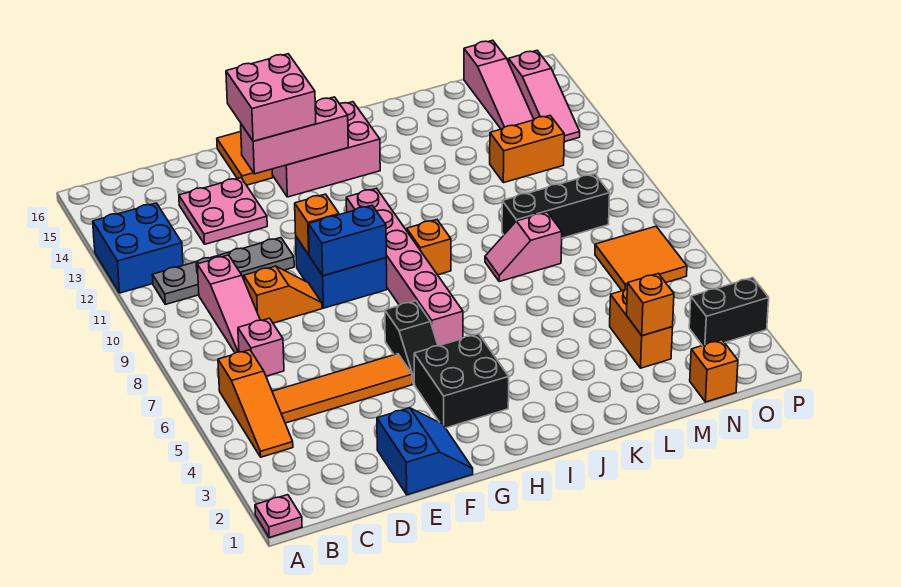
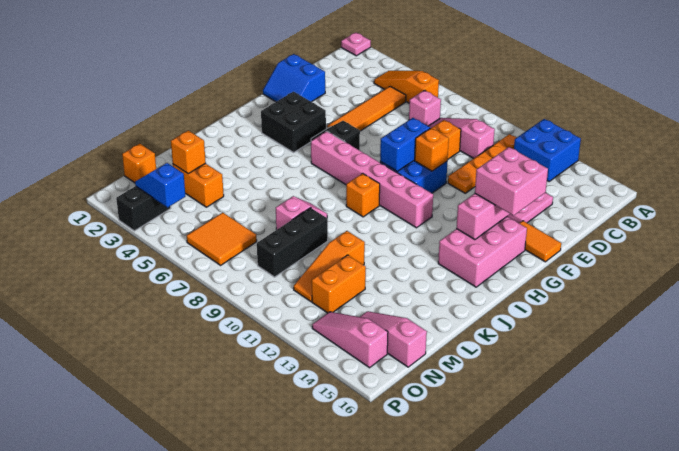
grey plate B11:E11 level 1 -> orange plate B11:E11 level 1
none -> orange slope L11:N11 level 1 top L
none -> blue slope O3:O4 level 2 top 4

